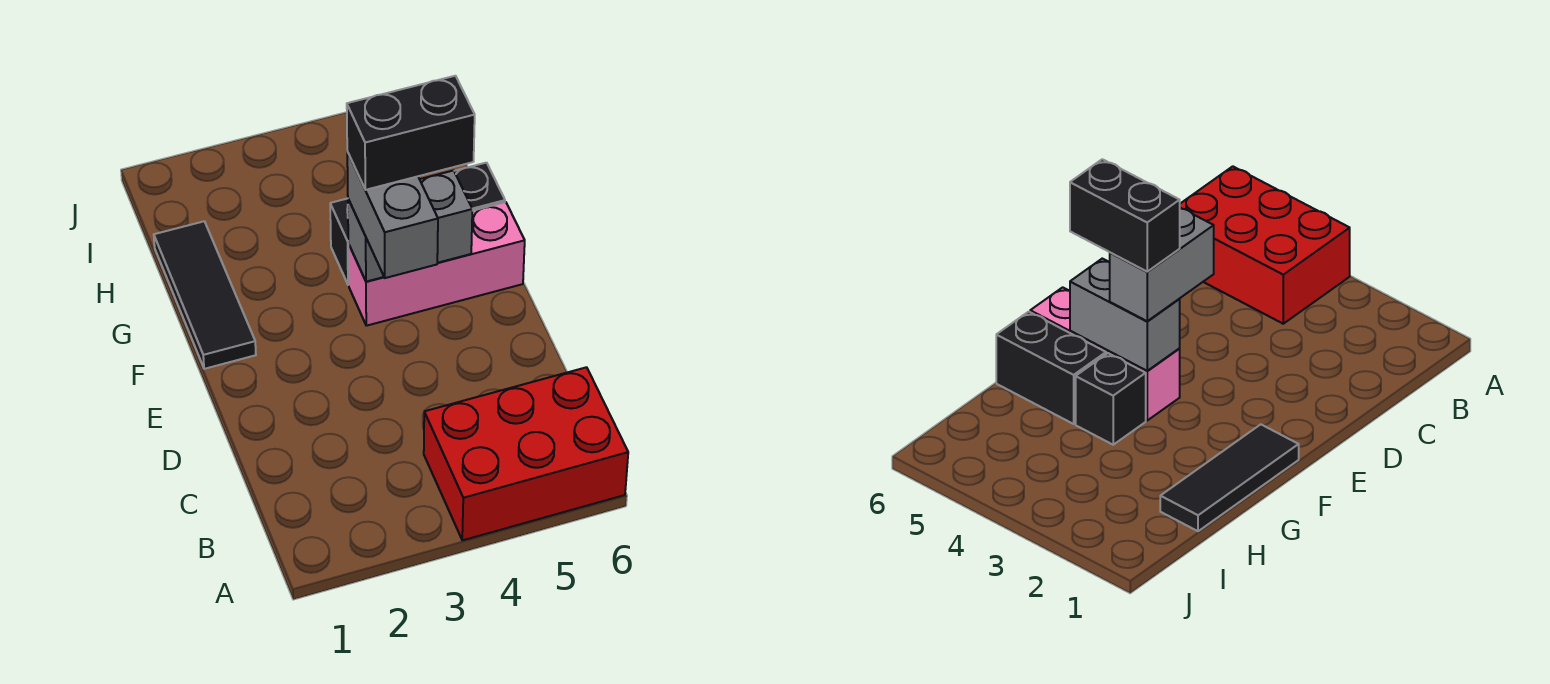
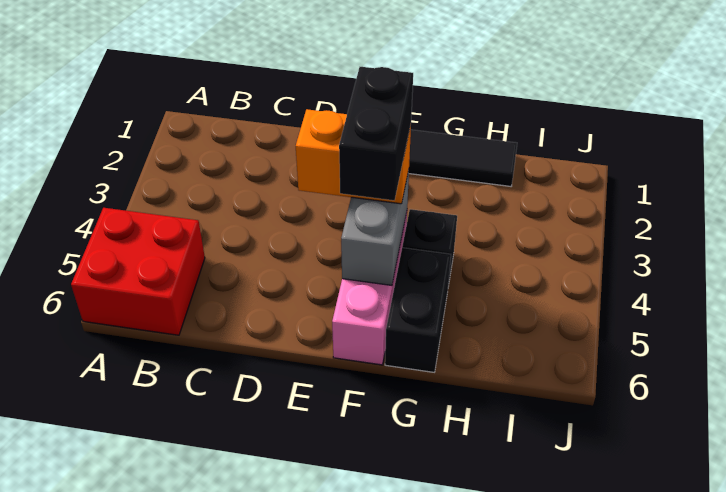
red brick A4:B6 level 1 -> red brick A5:B6 level 1
grey brick E4:F4 level 3 -> orange brick E4:F4 level 3

